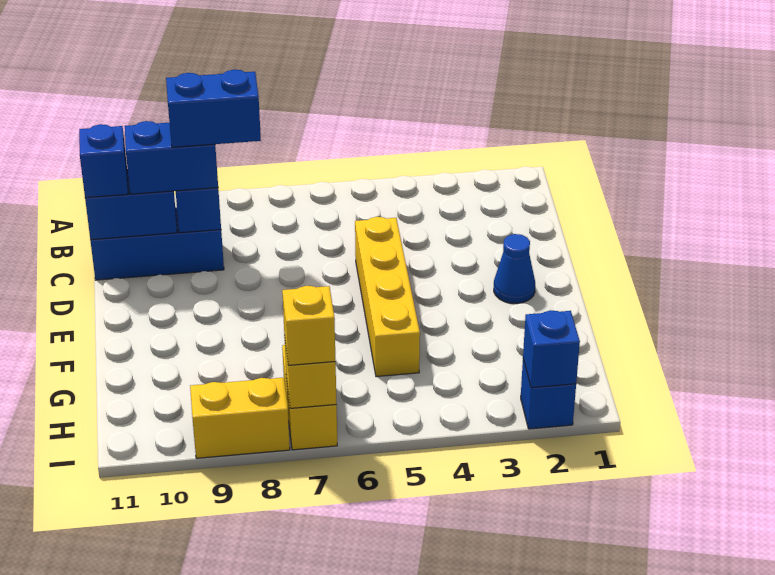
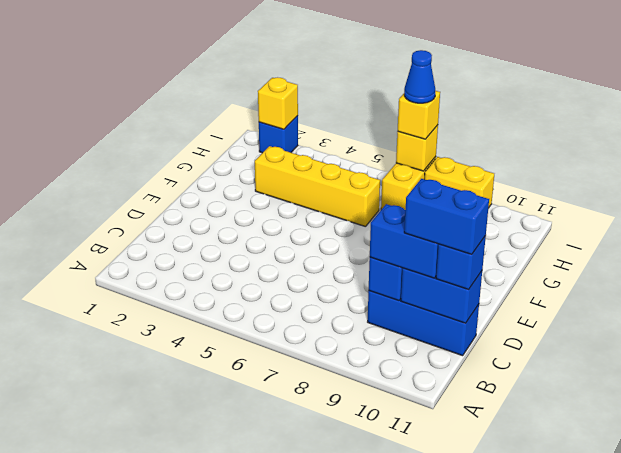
blue brick C8:C9 level 4 -> blue brick C10:C11 level 4
yellow brick D5:G5 level 1 -> yellow brick G3:G6 level 1
blue cone E2 level 1 -> blue cone I7 level 4
blue brick I2 level 2 -> yellow brick I2 level 2

